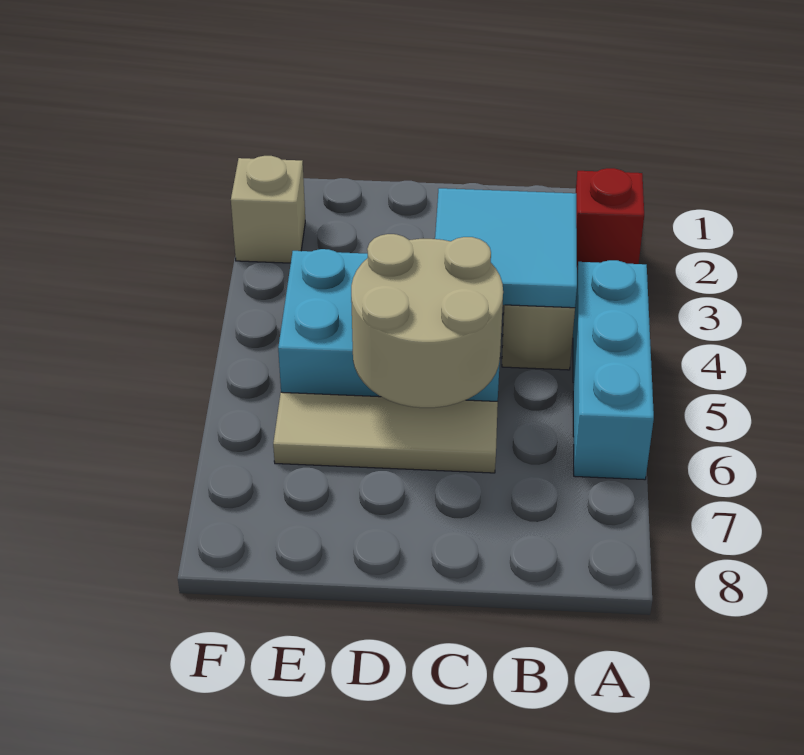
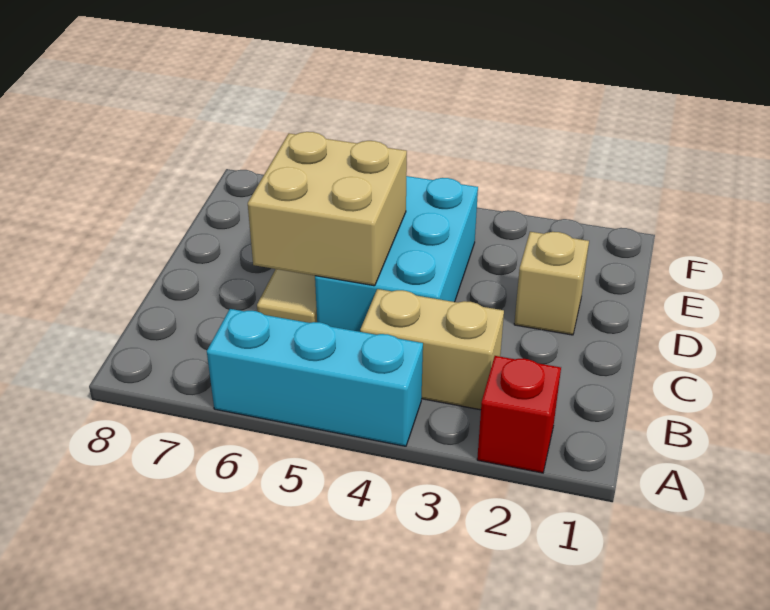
cyan tile B3:C4 level 2 -> none
tan round brick C5:D6 level 2 -> tan brick C5:D6 level 2
tan brick F2 level 1 -> tan brick D2 level 1

